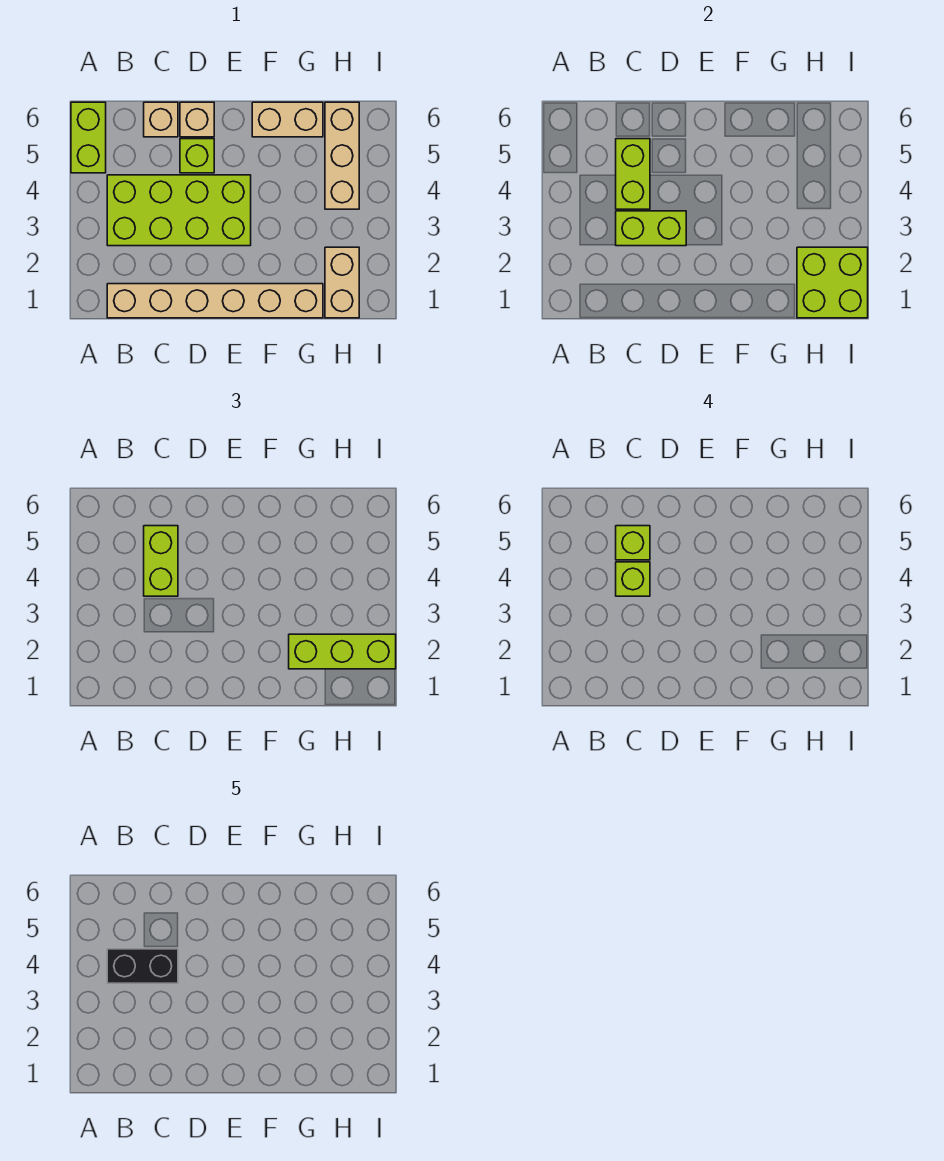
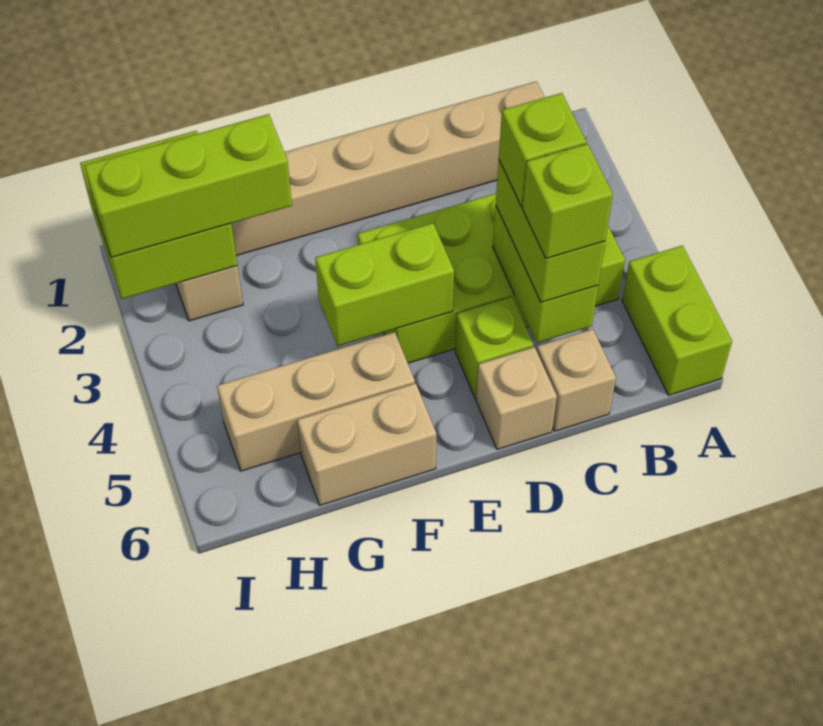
black brick B4:C4 level 5 -> none
lime brick C3:D3 level 2 -> lime brick E4:F4 level 2
tan brick H4:H6 level 1 -> tan brick F5:H5 level 1

